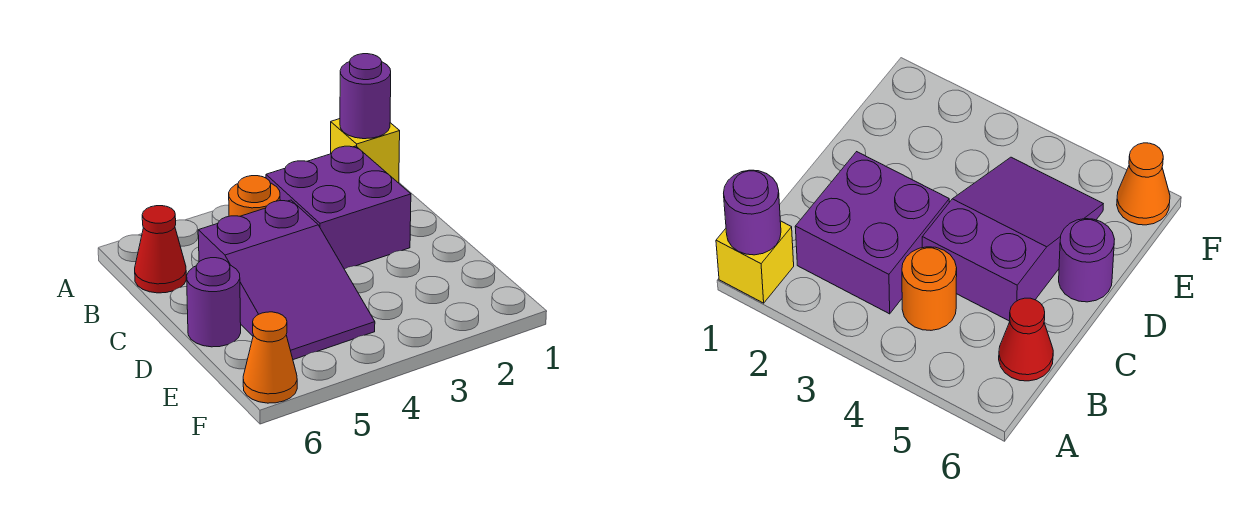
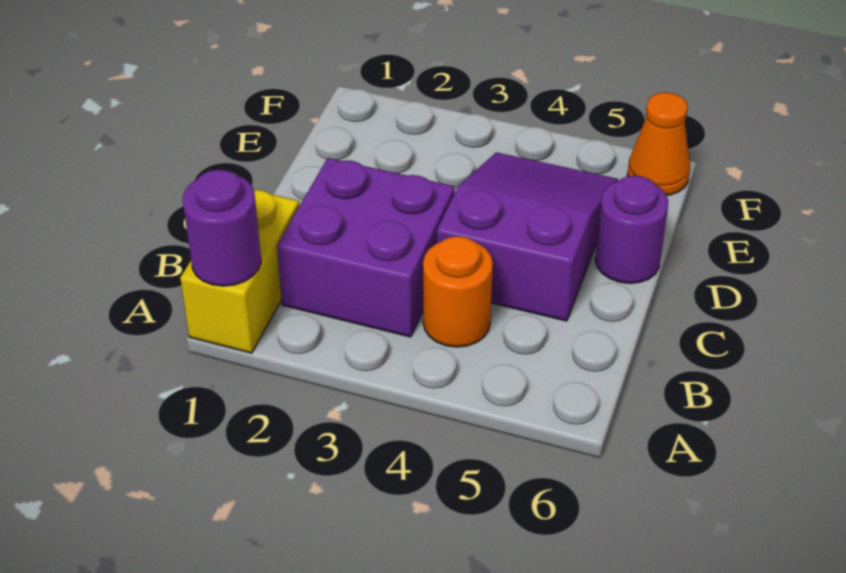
yellow brick A1 level 1 -> yellow brick A1:B1 level 1
red cone B6 level 1 -> none

